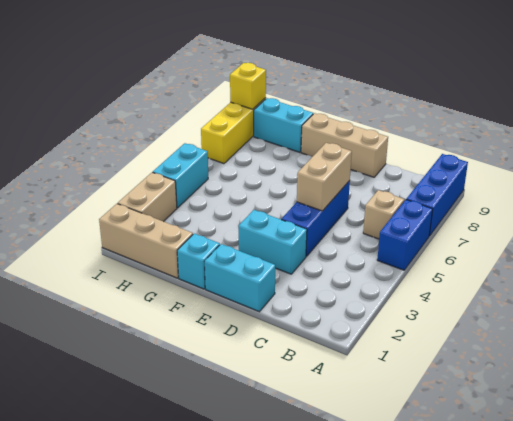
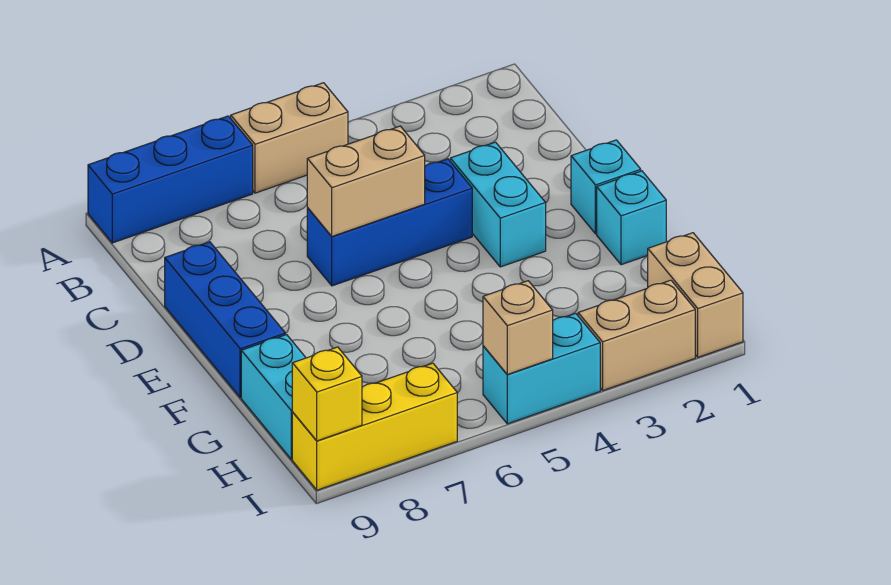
blue brick A5:A6 level 1 -> tan brick A5:A6 level 1
tan brick B6 level 1 -> tan brick I5 level 2
cyan brick D1:E1 level 1 -> cyan brick E1 level 1
tan brick D9:F9 level 1 -> blue brick D9:F9 level 1
tan brick G1:I1 level 1 -> tan brick H1:I1 level 1

